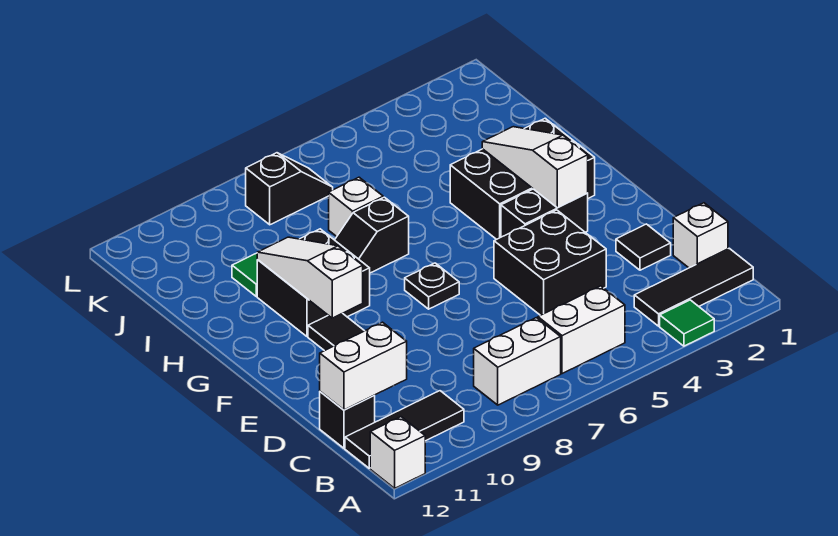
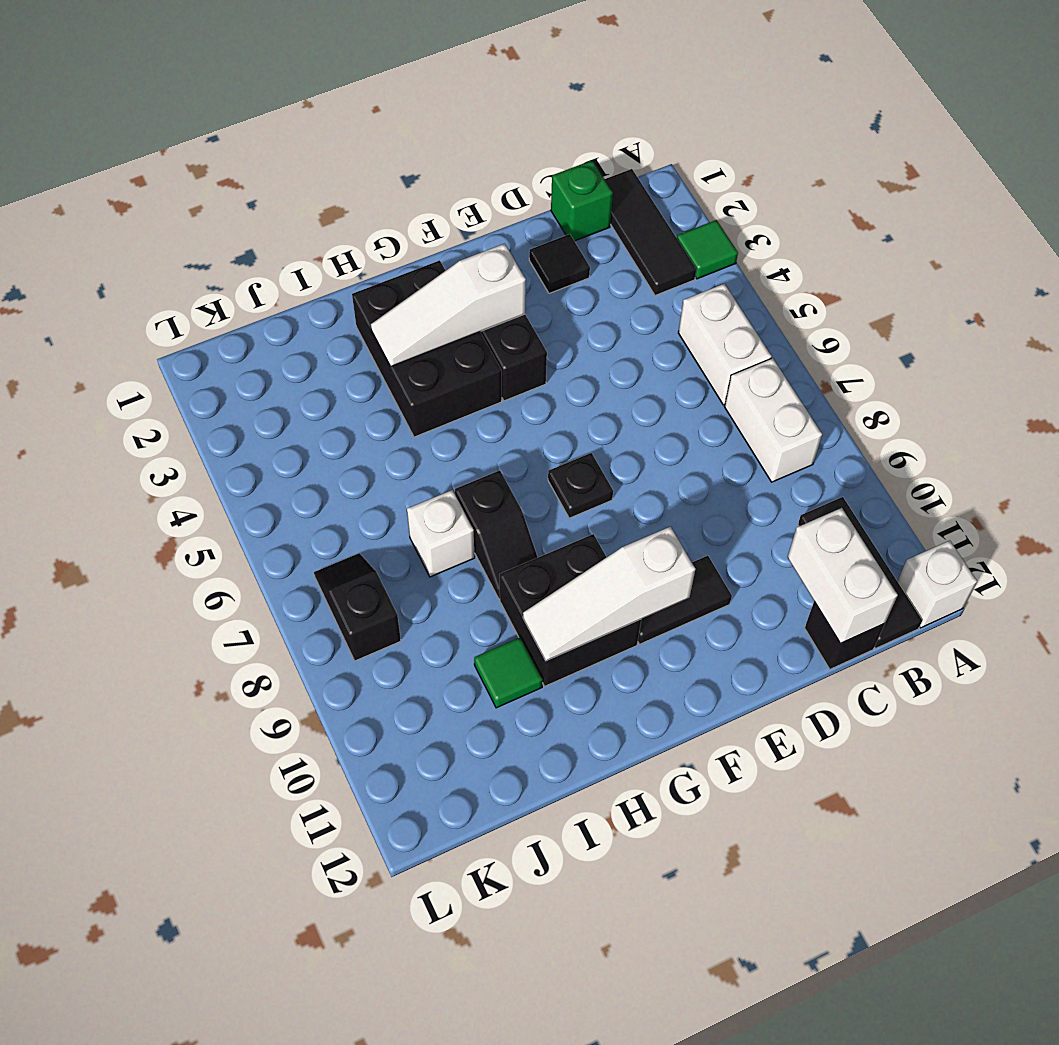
white brick C1 level 1 -> green brick C1 level 1
black brick D4:E5 level 1 -> none

